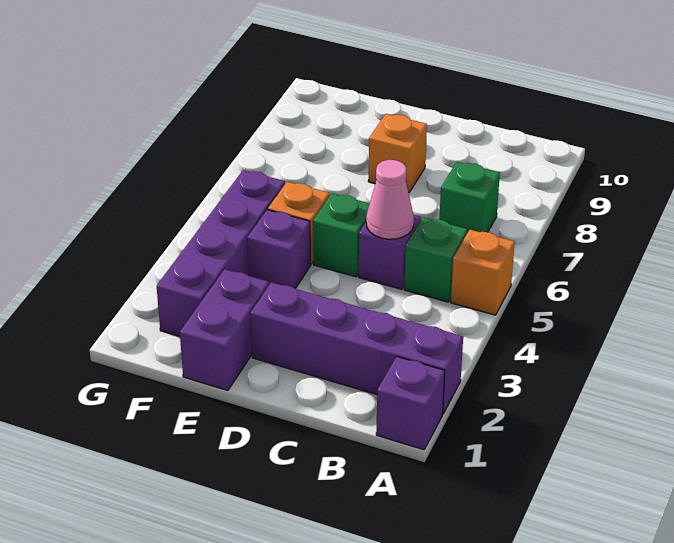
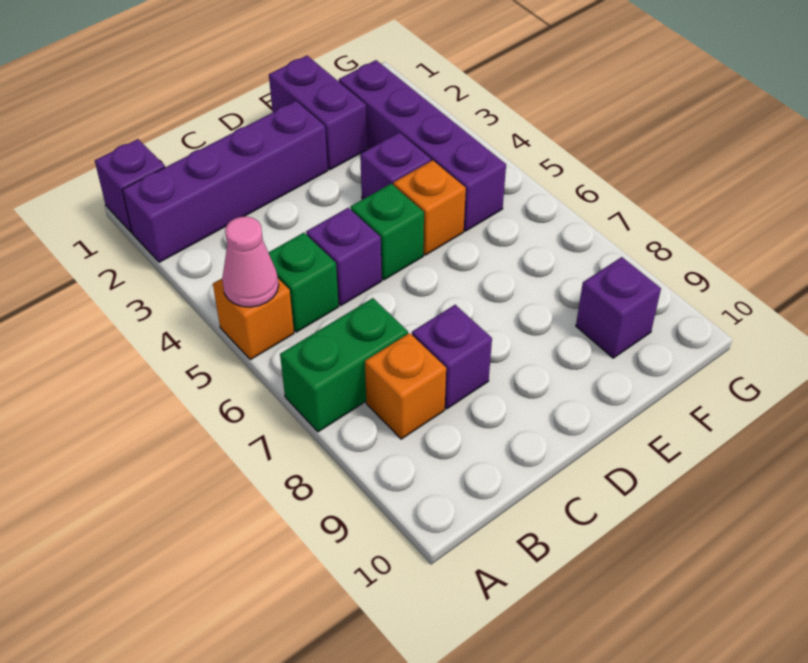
green brick B7 level 1 -> green brick A7:B7 level 1
pink cone C5 level 2 -> pink cone A5 level 2
none -> purple brick C8 level 1
orange brick D8 level 1 -> orange brick B8 level 1
none -> purple brick F9 level 1

